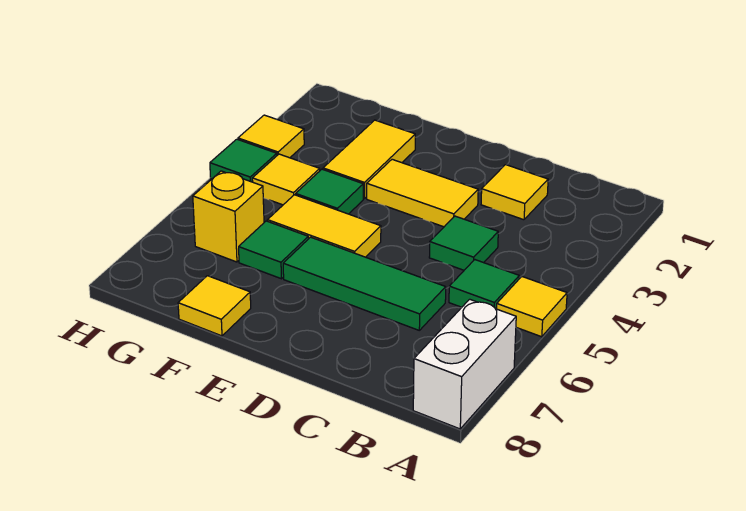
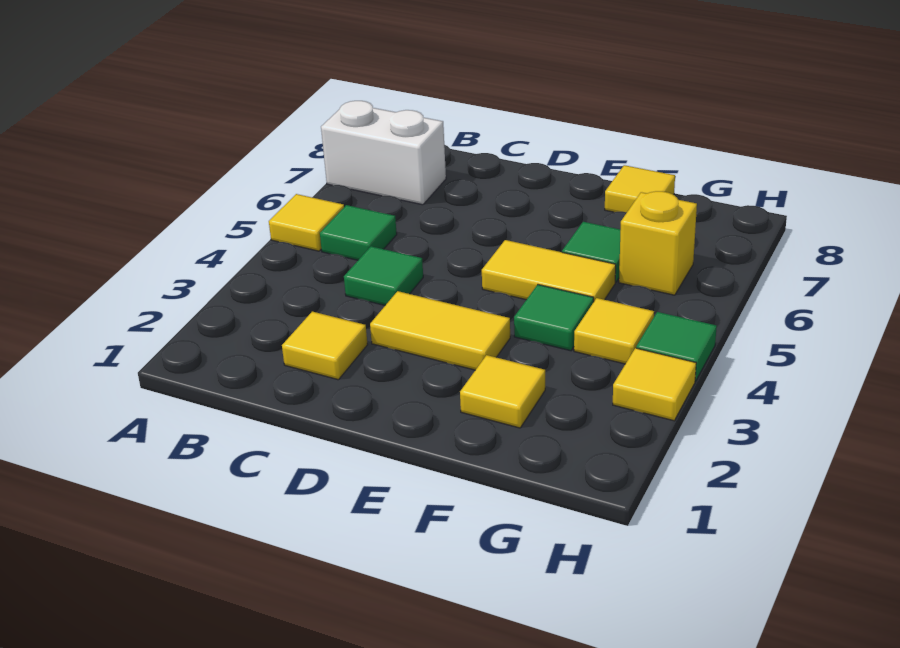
white brick A7:A8 level 1 -> white brick A7:B7 level 1
green tile C6:E6 level 1 -> none
yellow tile F2:F3 level 1 -> yellow tile F2 level 1

